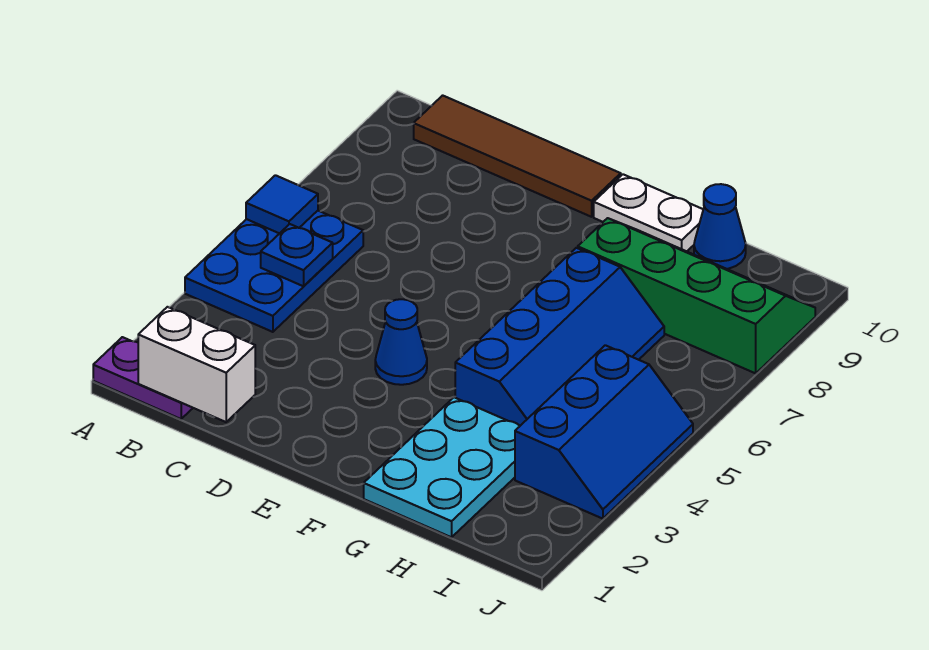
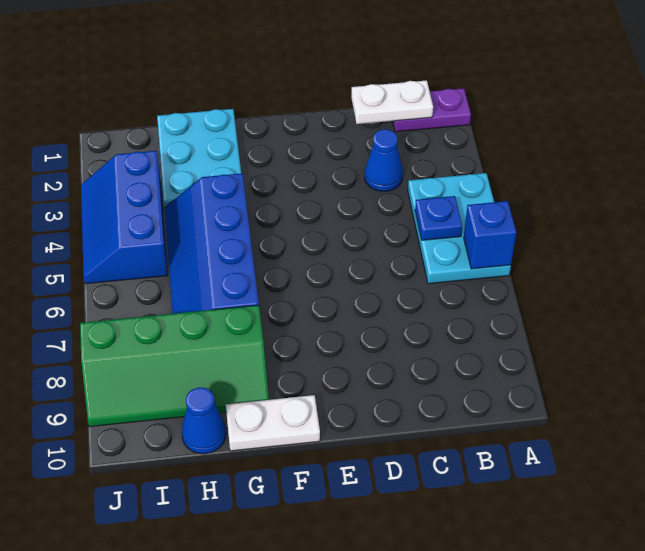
blue plate A4:B6 level 1 -> cyan plate A4:B6 level 1
blue tile A6 level 2 -> blue brick A6 level 2
white brick B1:C1 level 2 -> white plate B1:C1 level 2
brown tile B10:E10 level 1 -> none
blue cone E4 level 1 -> blue cone C3 level 1

